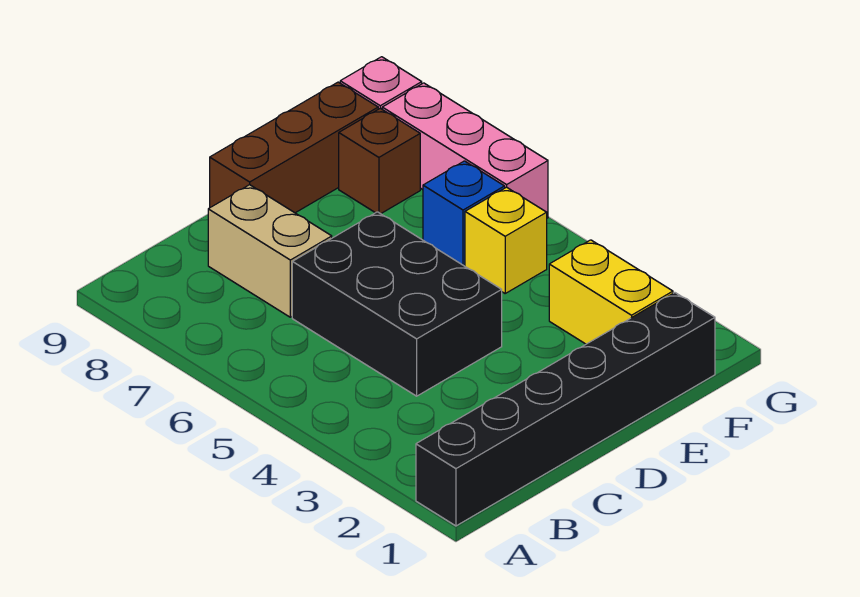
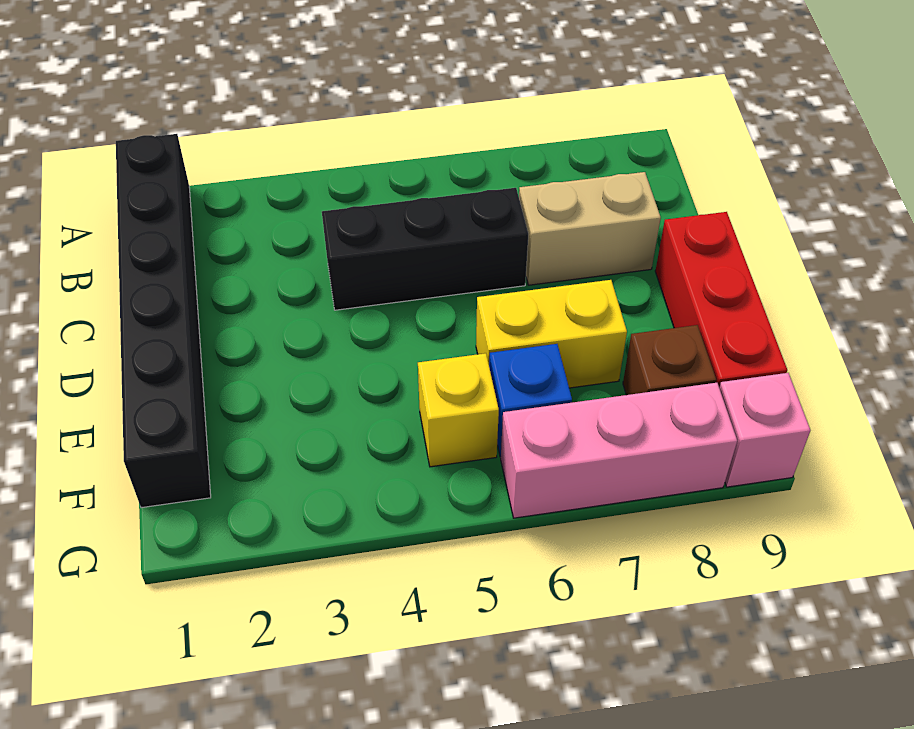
black brick C4:D6 level 1 -> black brick C4:C6 level 1
brown brick D9:F9 level 1 -> red brick D9:F9 level 1
yellow brick F2:F3 level 1 -> yellow brick E6:E7 level 1

